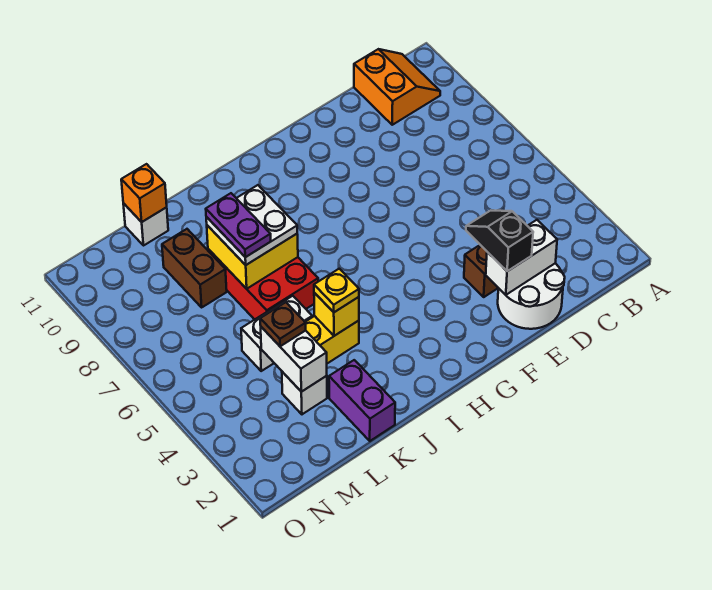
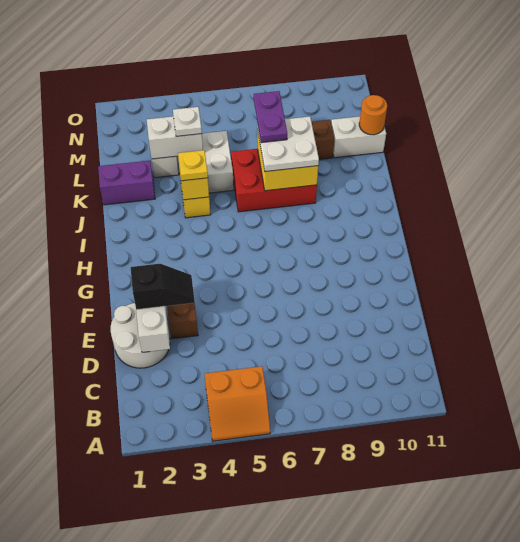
orange slope B10:C11 level 1 top C -> orange slope A4:B5 level 1 top B
purple plate K7:K8 level 4 -> purple plate K7:L7 level 4
brown plate L4 level 3 -> white plate L4 level 3
white brick L11 level 1 -> white brick L10:L11 level 1
orange brick L11 level 2 -> orange round brick L11 level 2

